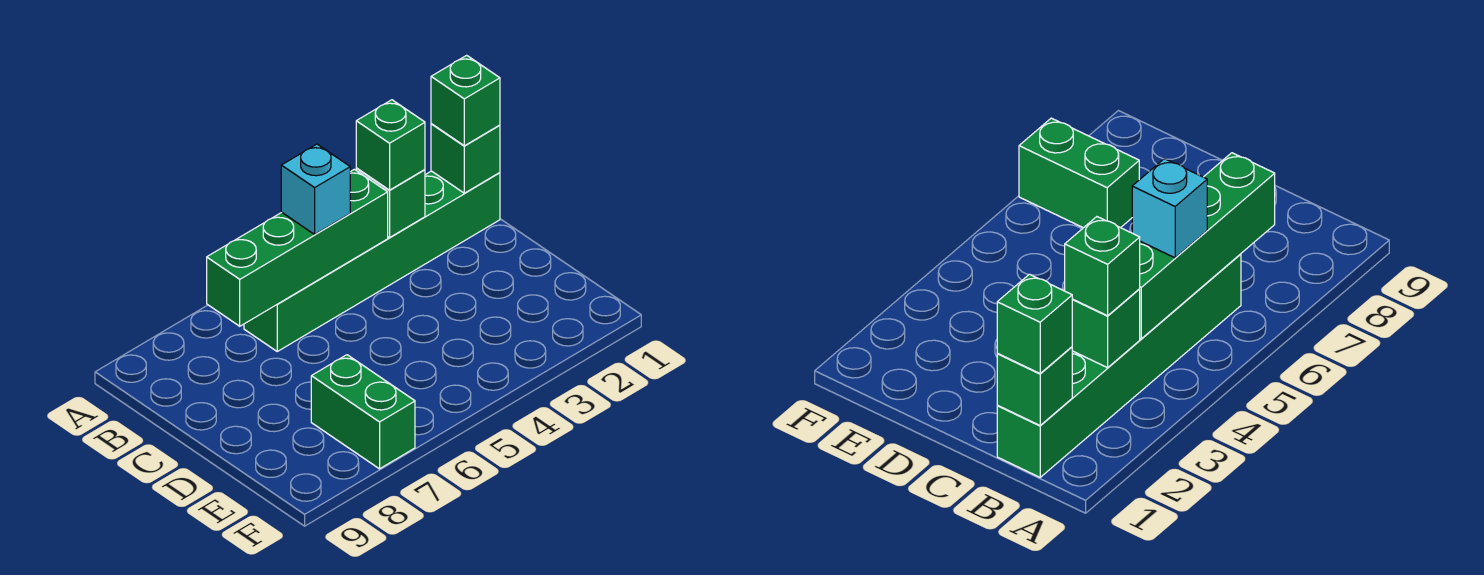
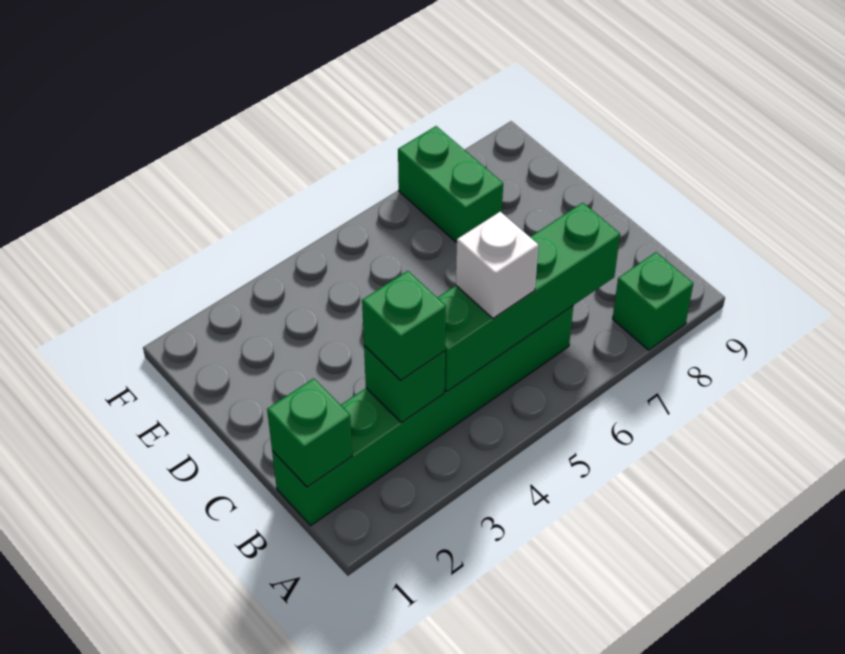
green brick B1 level 3 -> green brick A8 level 1
cyan brick B5 level 3 -> white brick B5 level 3

